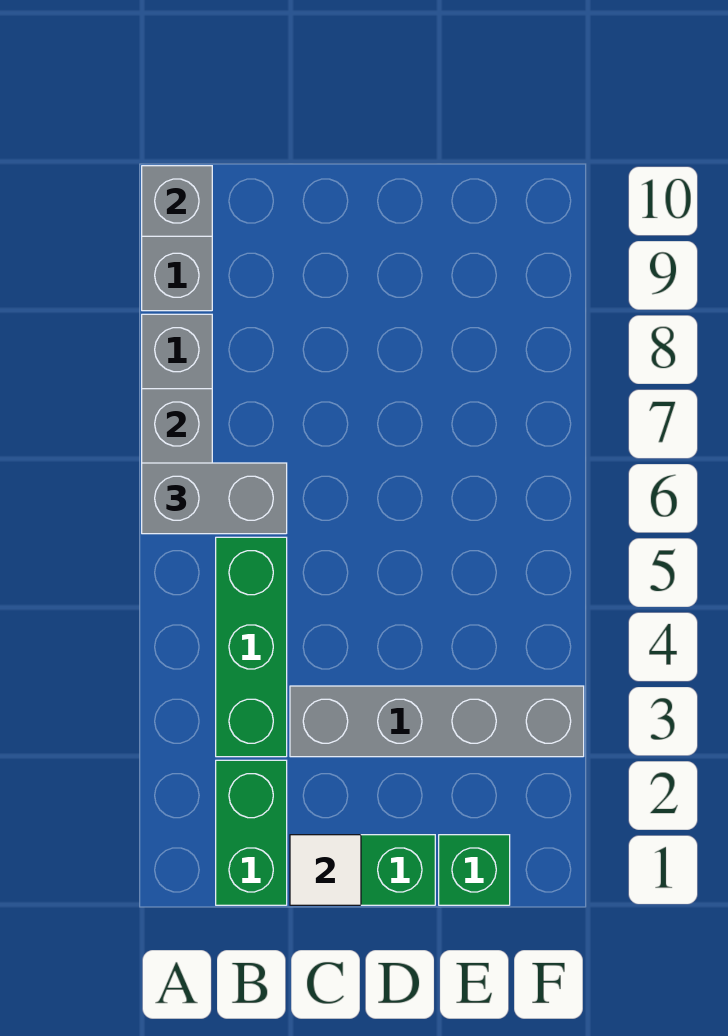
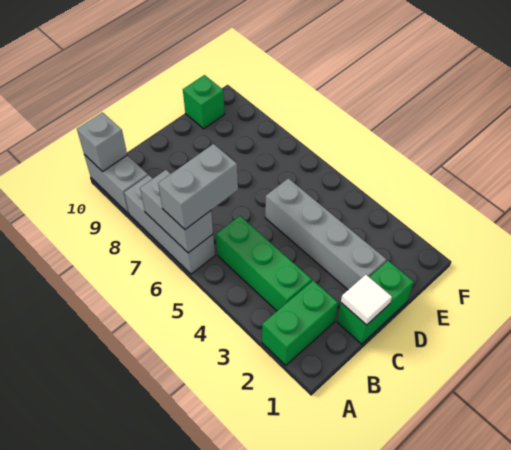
green brick B1:B2 level 1 -> green brick A2:B2 level 1
grey brick C3:F3 level 1 -> grey brick D2:D5 level 1
green brick E1 level 1 -> green brick E10 level 1

